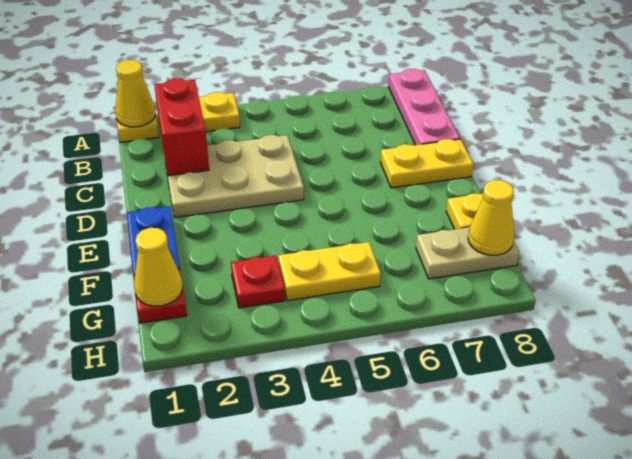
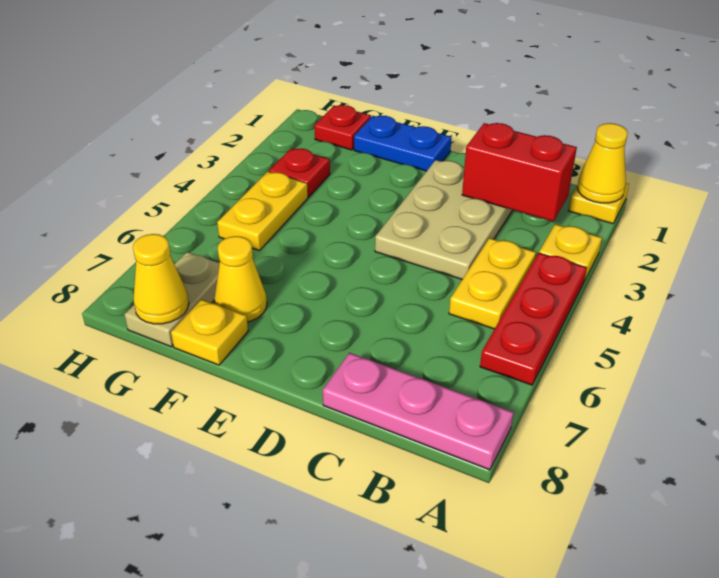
none -> red plate A4:A6 level 1
yellow plate D7:D8 level 1 -> yellow plate B4:B5 level 1
yellow cone G1 level 2 -> yellow cone F7 level 1

